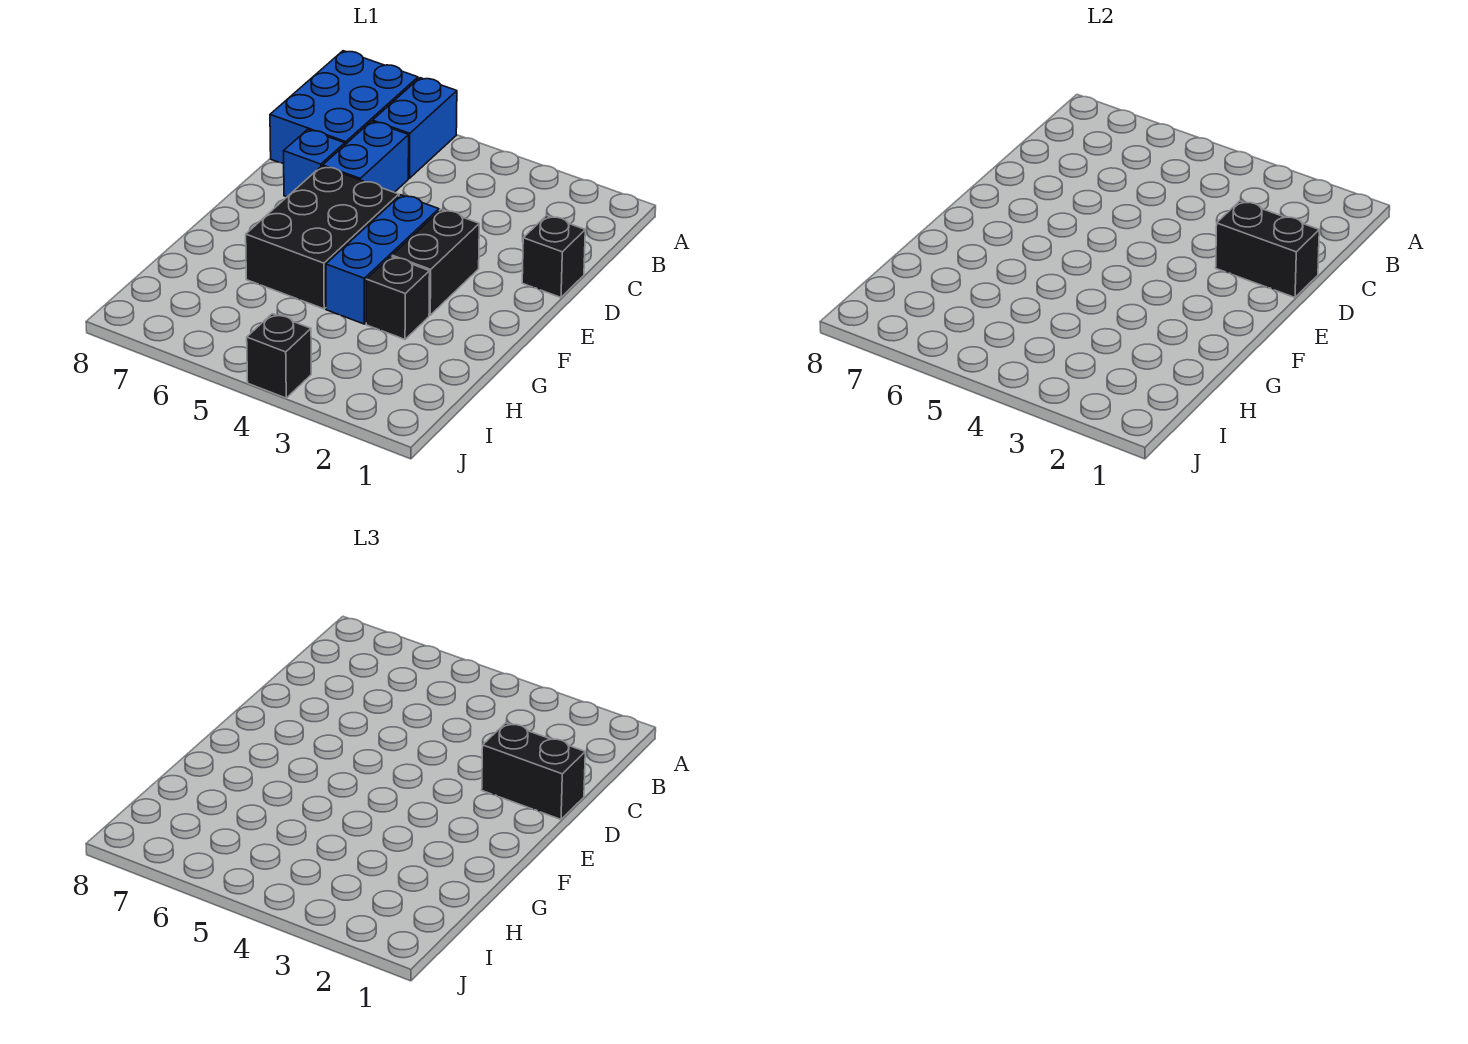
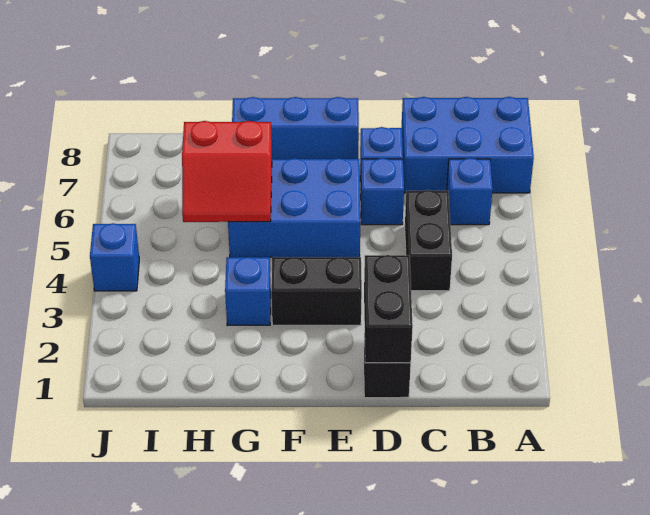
blue brick A6:B6 level 1 -> blue brick B6 level 1
blue brick C6:D6 level 1 -> blue brick D6 level 1
black brick D1:D2 level 3 -> black brick C4:C5 level 1
blue brick E4:G4 level 1 -> blue brick E8:G8 level 1
black brick E5:G6 level 1 -> blue brick E5:G6 level 1
black brick G3 level 1 -> blue brick G3 level 1
none -> red slope G5:H6 level 2 top 6
black brick J4 level 1 -> blue brick J4 level 1

